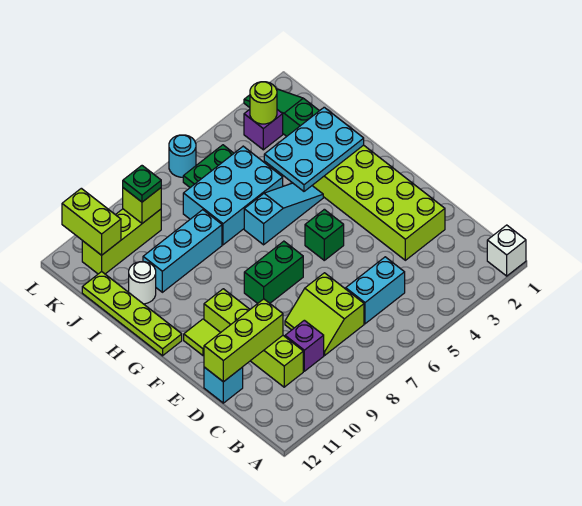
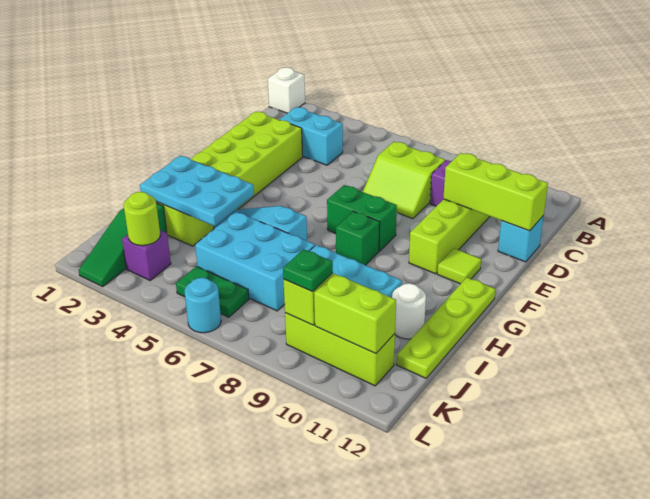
cyan brick C5:C6 level 1 -> cyan brick C3:C4 level 1
lime slope C7:D8 level 1 top 7 -> lime slope C7:D8 level 1 top C
green brick F5 level 1 -> green brick G8 level 1
lime brick K11:L11 level 2 -> lime brick K10:K11 level 2

